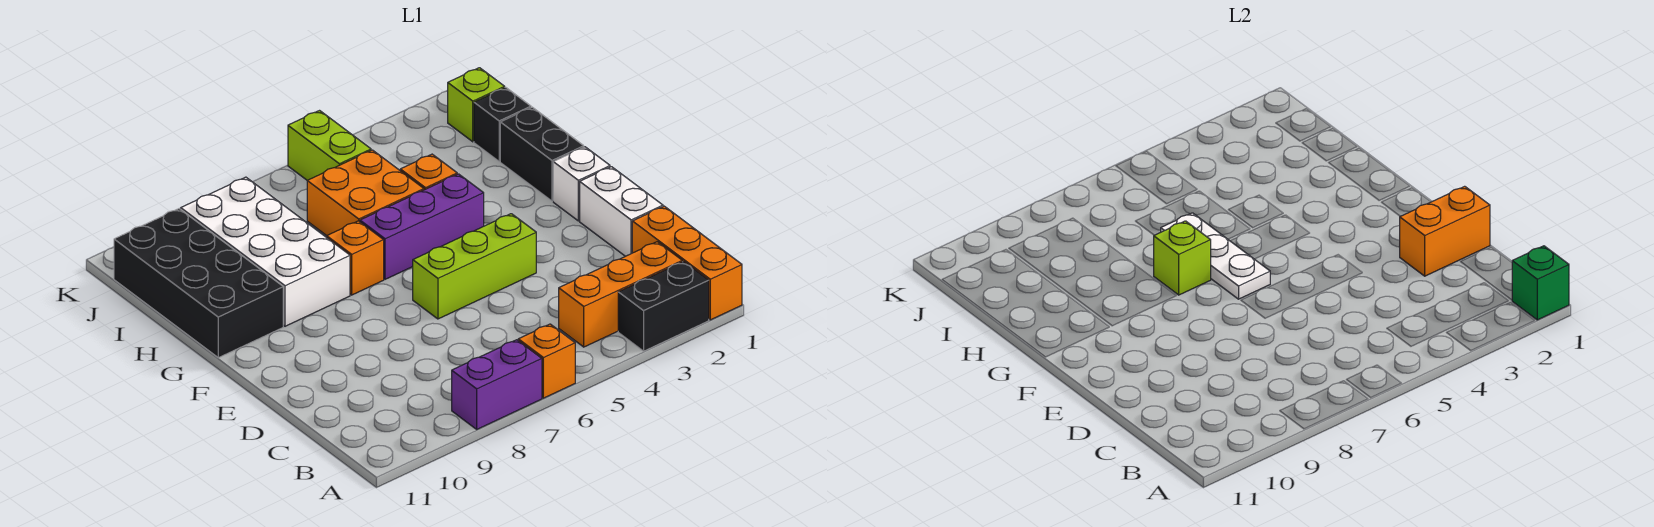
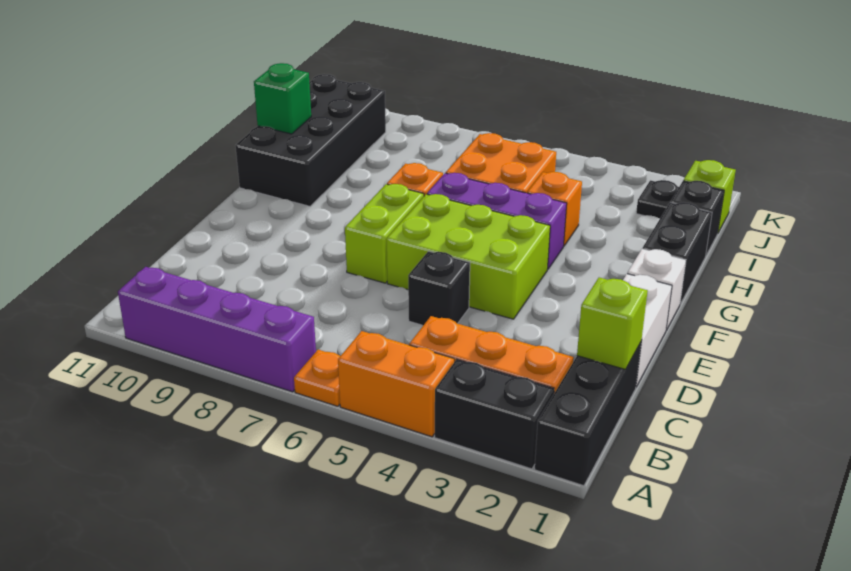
orange brick A1:C1 level 1 -> black brick A1:C1 level 1
green brick A1 level 2 -> green brick H11 level 2
orange brick A6 level 1 -> orange plate A6 level 1
purple brick A7:A8 level 1 -> purple brick A7:A10 level 1
orange brick D1:D2 level 2 -> orange brick A4:A5 level 1
none -> black brick D5 level 1
lime brick E4:E6 level 1 -> lime brick E4:F6 level 1
white plate F6:H6 level 2 -> none
lime brick G7 level 2 -> lime brick C1 level 2
white brick G8:J9 level 1 -> none
none -> black plate J2 level 1
lime brick J5:K5 level 1 -> lime brick E7:F7 level 1

